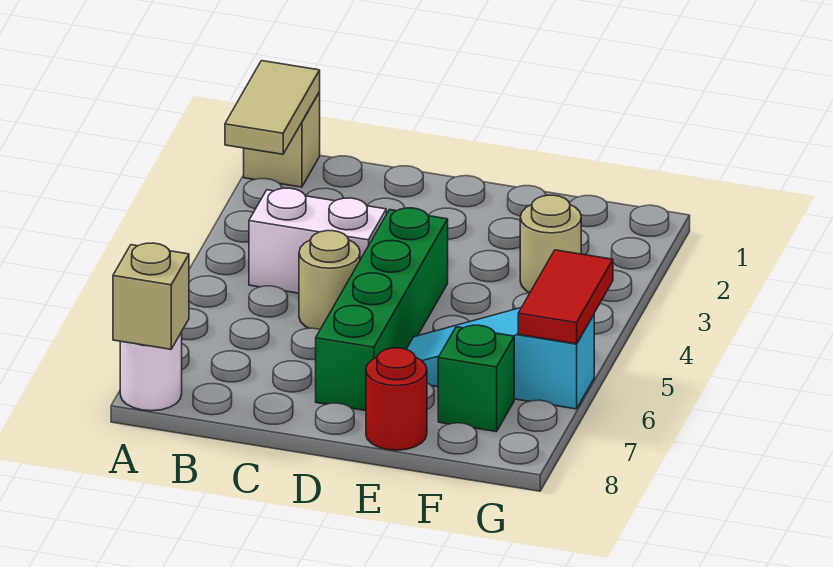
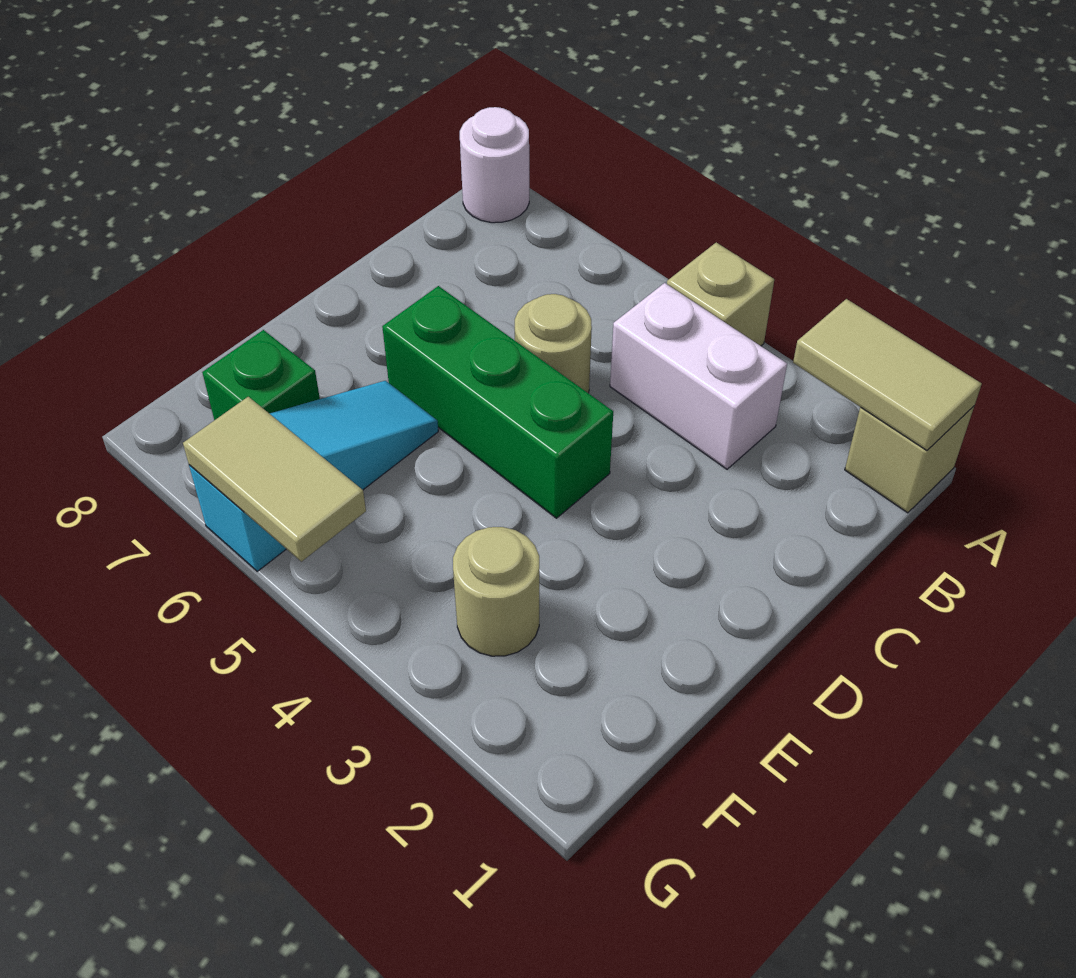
tan brick A8 level 2 -> tan brick A4 level 1
white brick B4:C4 level 1 -> white brick B3:B4 level 1
green brick D4:D7 level 1 -> green brick D4:D6 level 1
red round brick E8 level 1 -> none
red tile G5:G6 level 2 -> tan tile G5:G6 level 2

